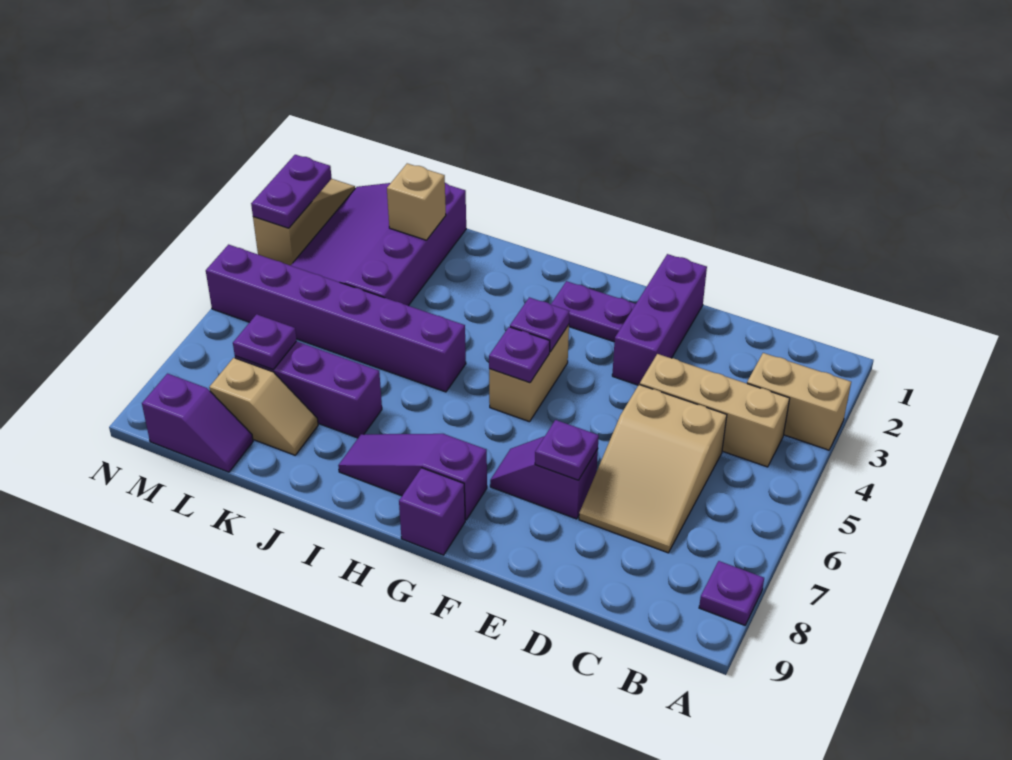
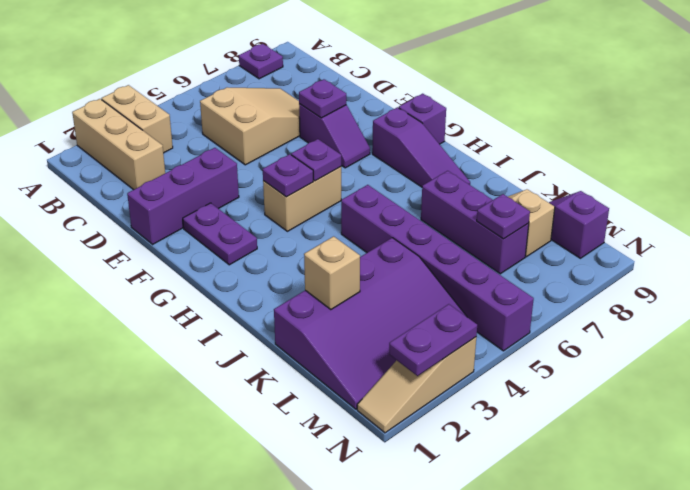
tan brick B4:D4 level 1 -> tan brick A2:C2 level 1

